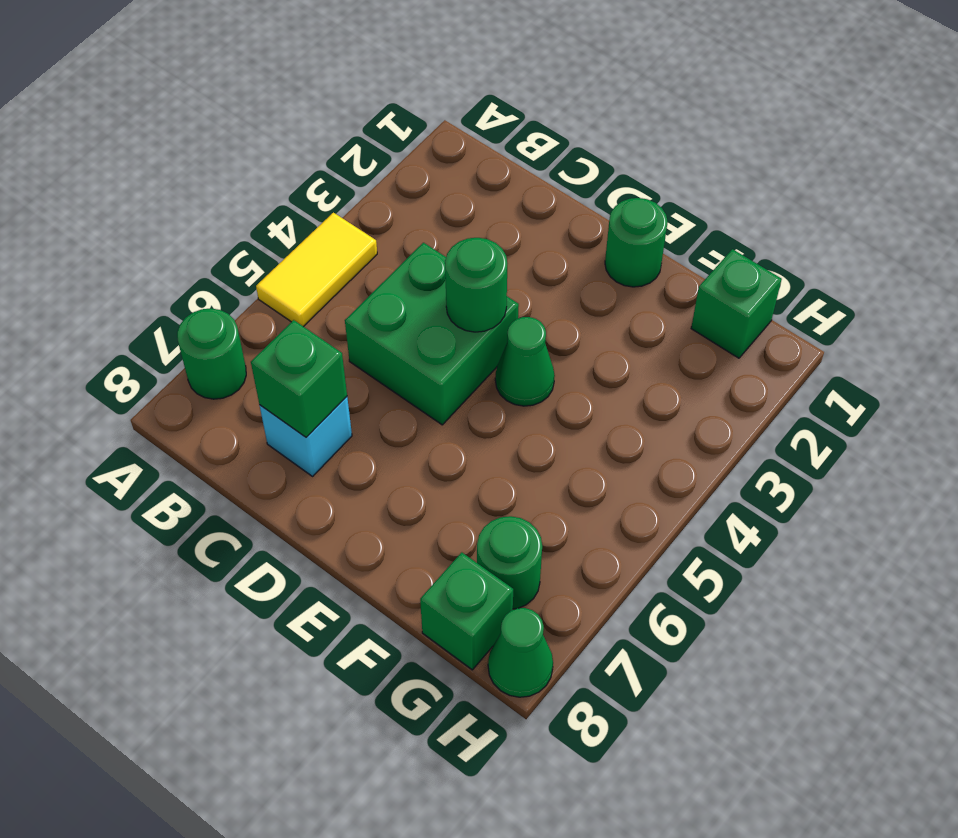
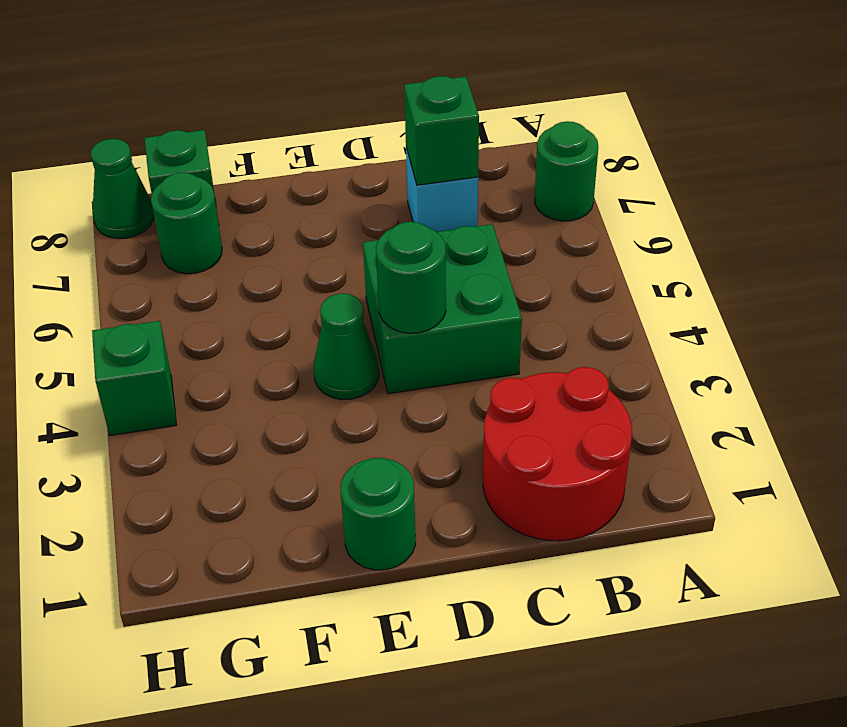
yellow tile A4:A5 level 1 -> none
none -> red round brick B1:C2 level 1
green brick G1 level 1 -> green brick H4 level 1

